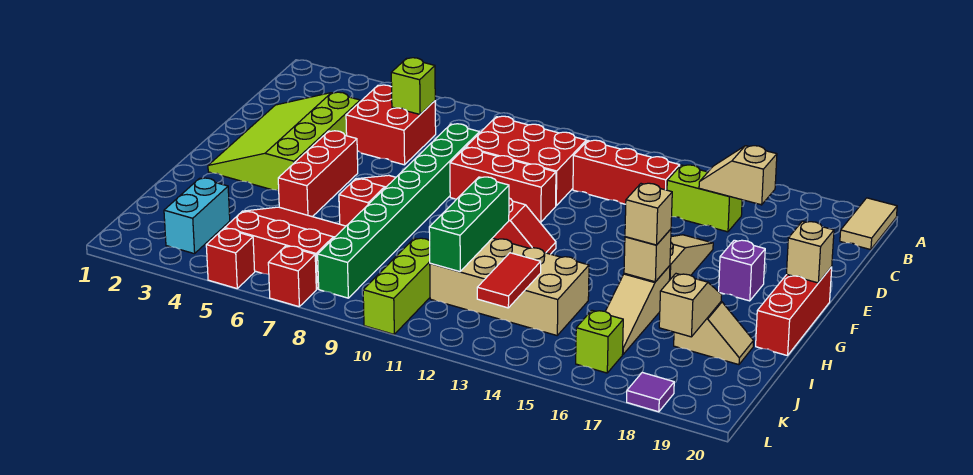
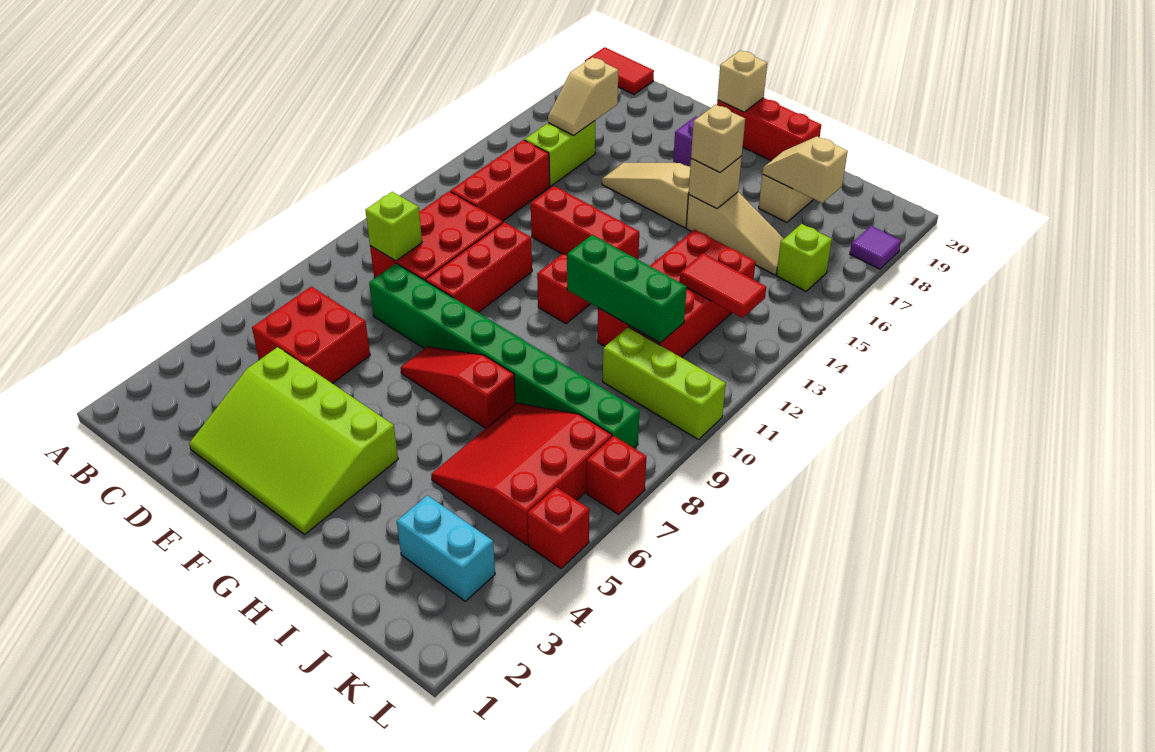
tan tile A20:B20 level 1 -> red tile A20:B20 level 1
lime brick C6 level 2 -> lime brick C9 level 2
red brick F5:H5 level 1 -> red brick E13:G13 level 1
tan brick I11:J14 level 1 -> red brick I11:J14 level 1

